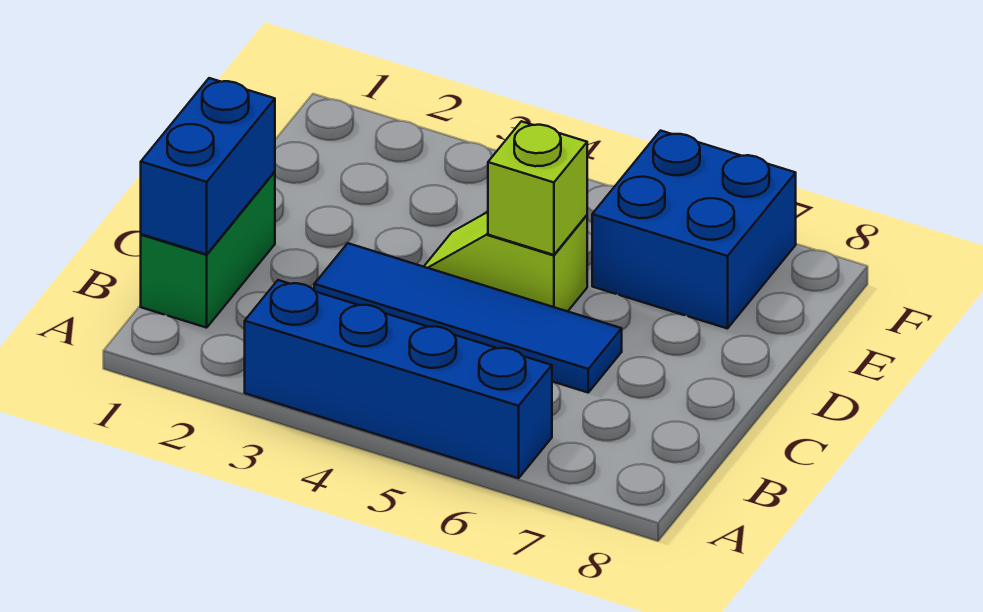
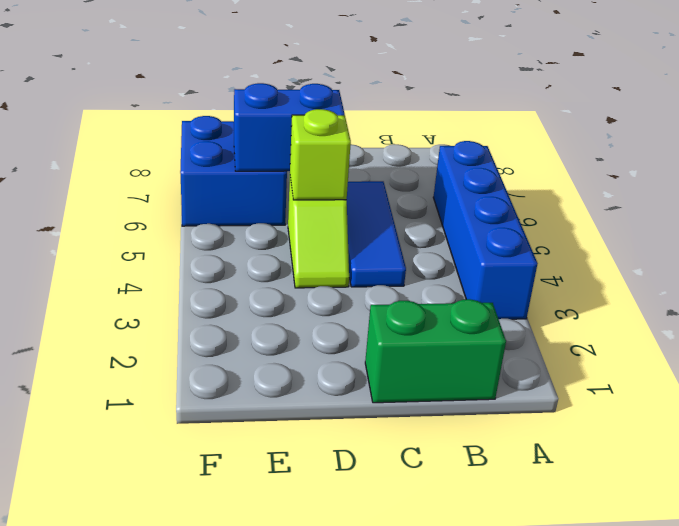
blue brick B1:C1 level 2 -> blue brick D6:E6 level 2
blue tile C3:C6 level 1 -> blue tile C4:C6 level 1

